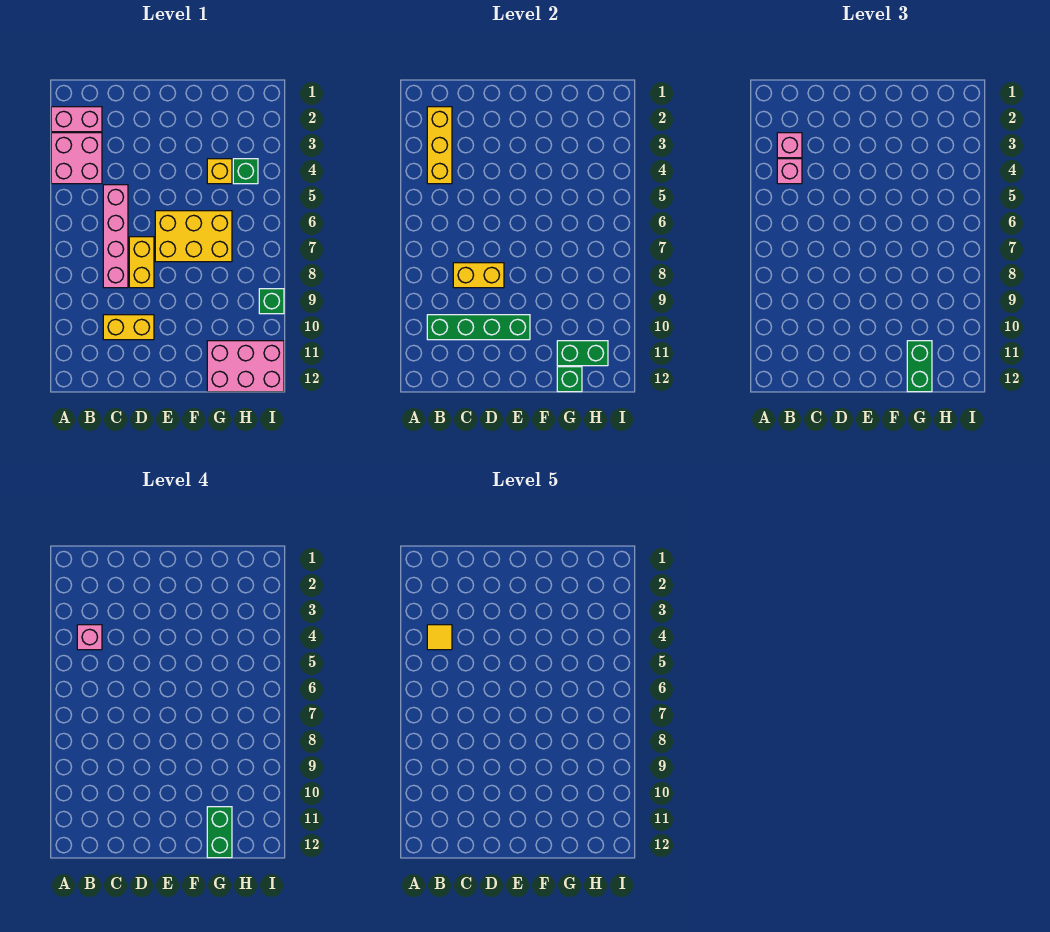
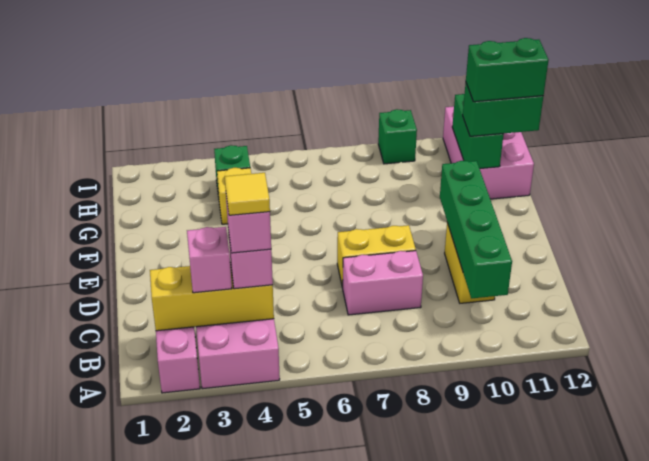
pink brick C5:C8 level 1 -> pink brick C7:C8 level 1
yellow brick C8:D8 level 2 -> none
yellow brick E6:G7 level 1 -> none
green brick G12 level 2 -> none

